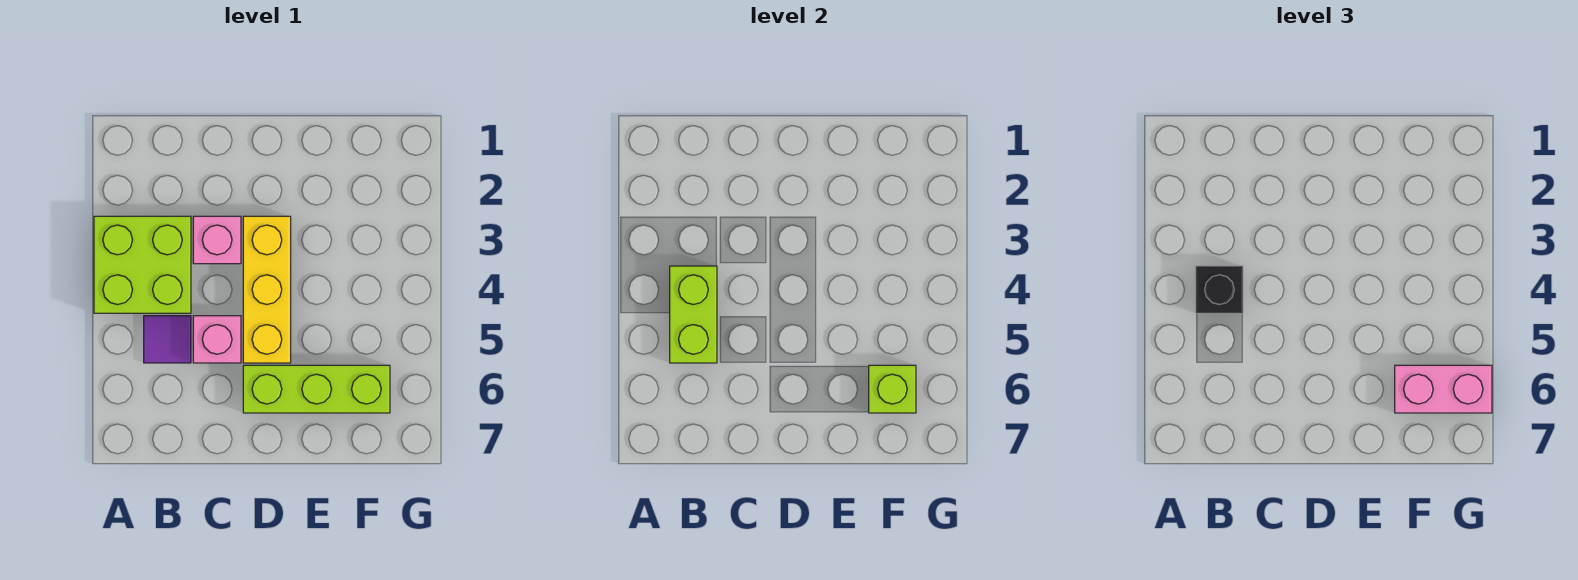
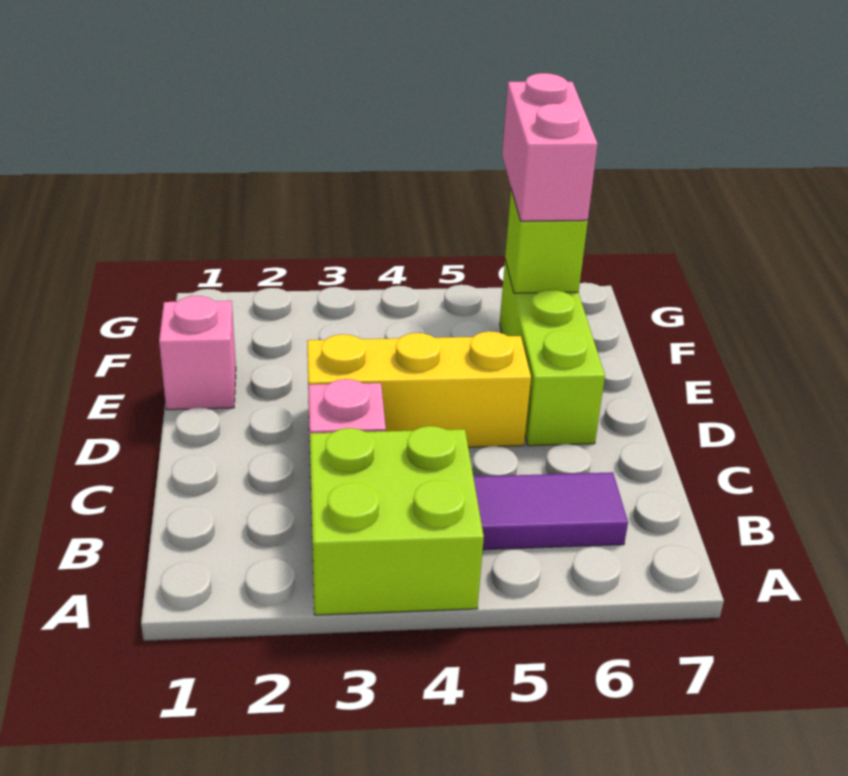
lime brick B4:B5 level 2 -> none
black brick B4 level 3 -> none
purple tile B5 level 1 -> purple tile B5:B6 level 1
pink brick C5 level 1 -> pink brick E1 level 1

